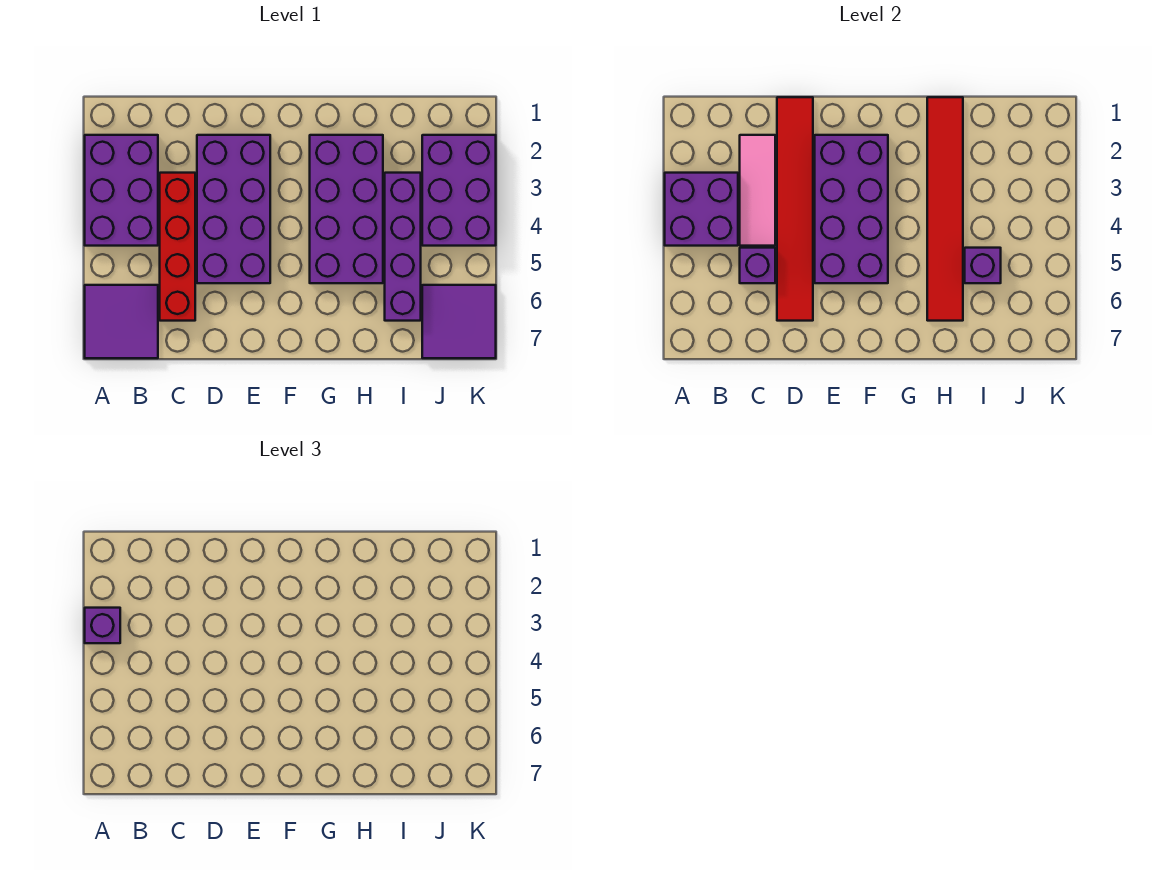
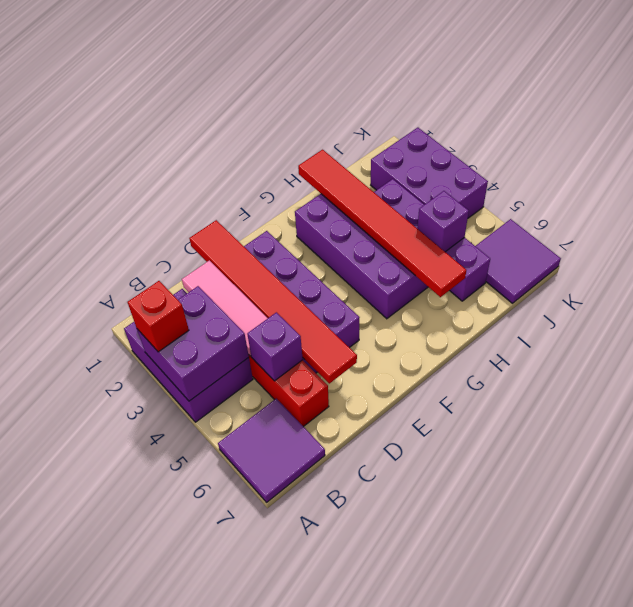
purple brick A3 level 3 -> red brick A3 level 3
purple brick E2:F5 level 2 -> none

